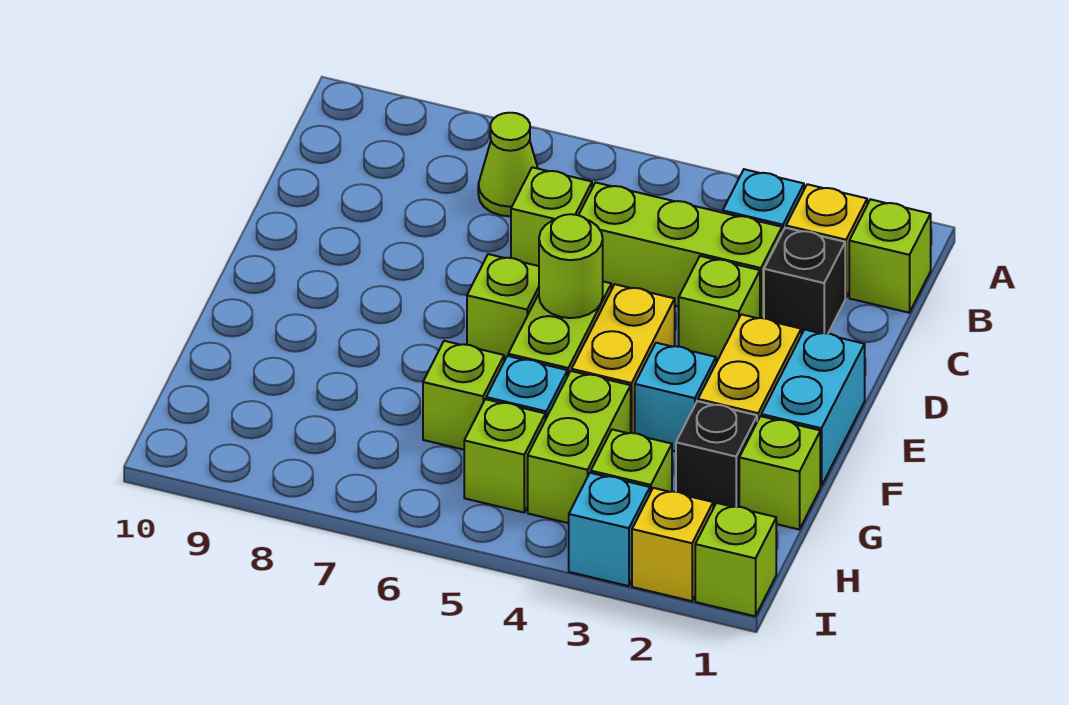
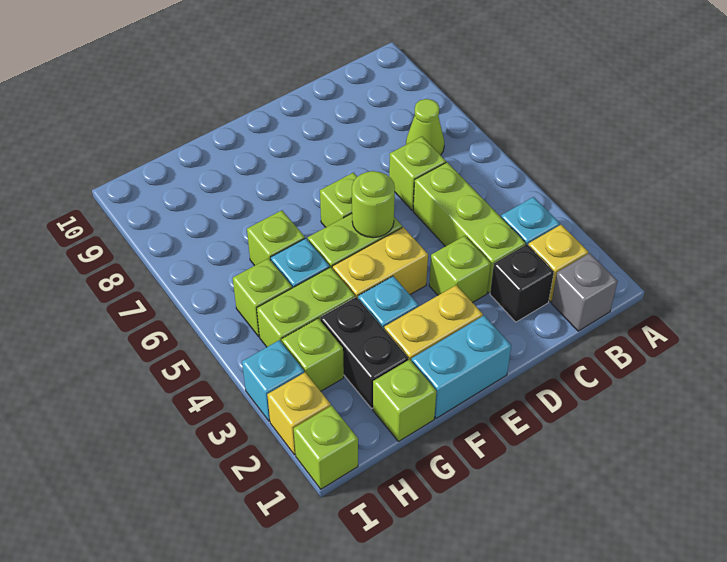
lime brick B1 level 1 -> grey brick B1 level 1
black brick G2 level 1 -> black brick G2:G3 level 1

